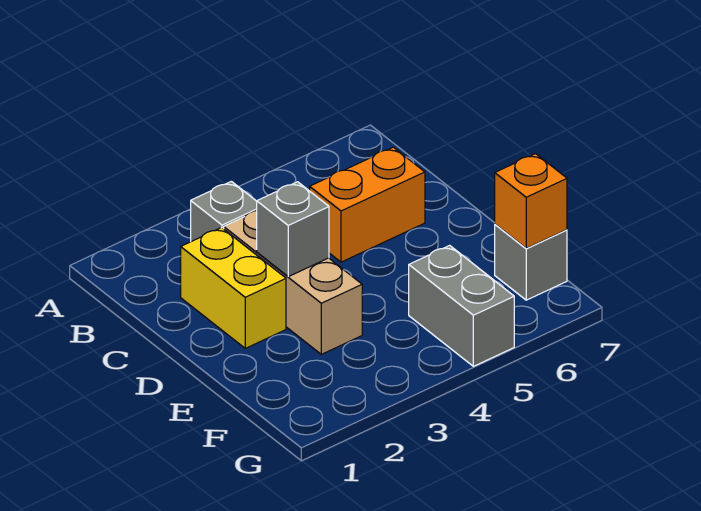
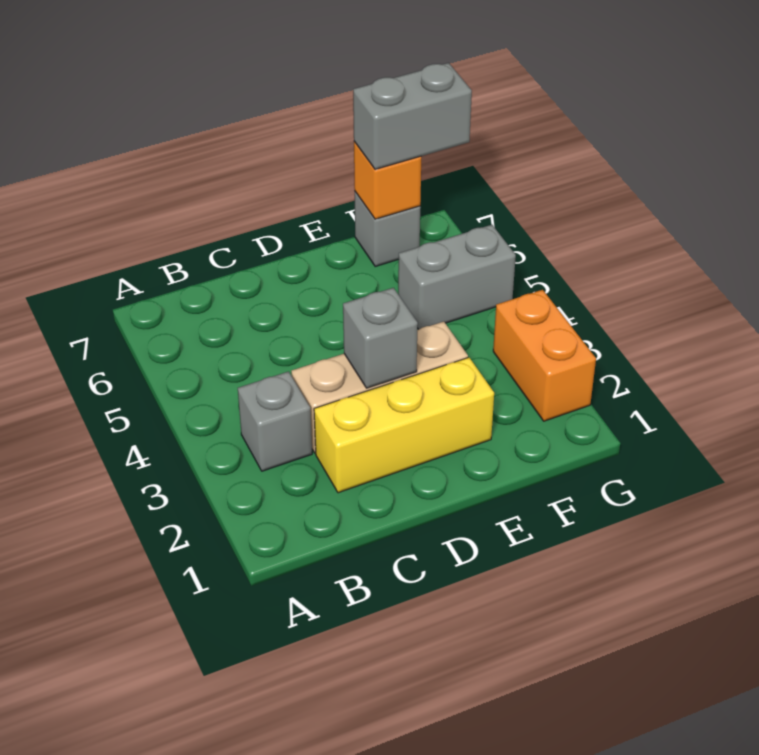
yellow brick C2:D2 level 1 -> yellow brick C2:E2 level 1
orange brick C5:C6 level 1 -> orange brick G2:G3 level 1
none -> grey brick F7:G7 level 3

